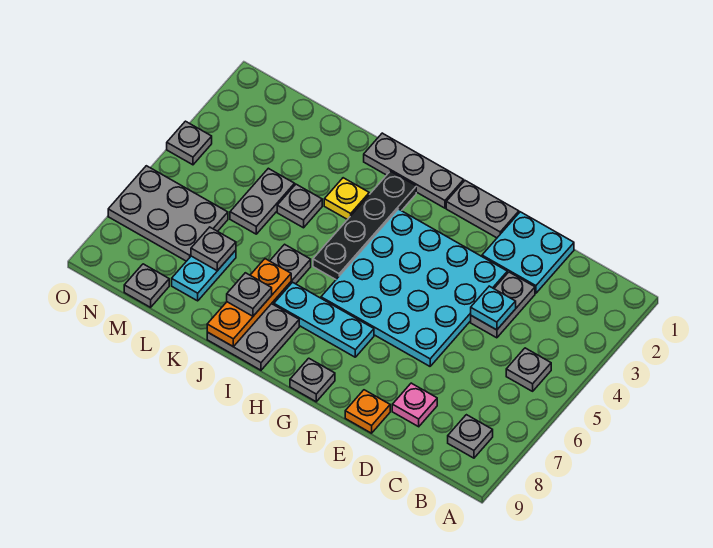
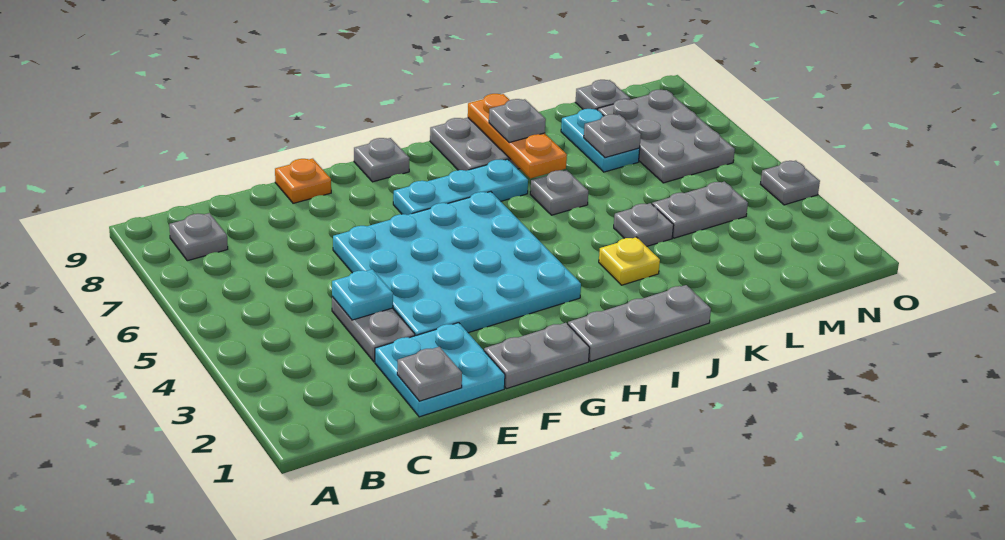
grey plate B5 level 1 -> grey plate D1 level 2
pink plate D8 level 1 -> none
black plate I2:I5 level 1 -> none
grey plate L4:L5 level 1 -> grey plate L4:M4 level 1
grey plate M6:O7 level 1 -> grey plate M6:N8 level 1

